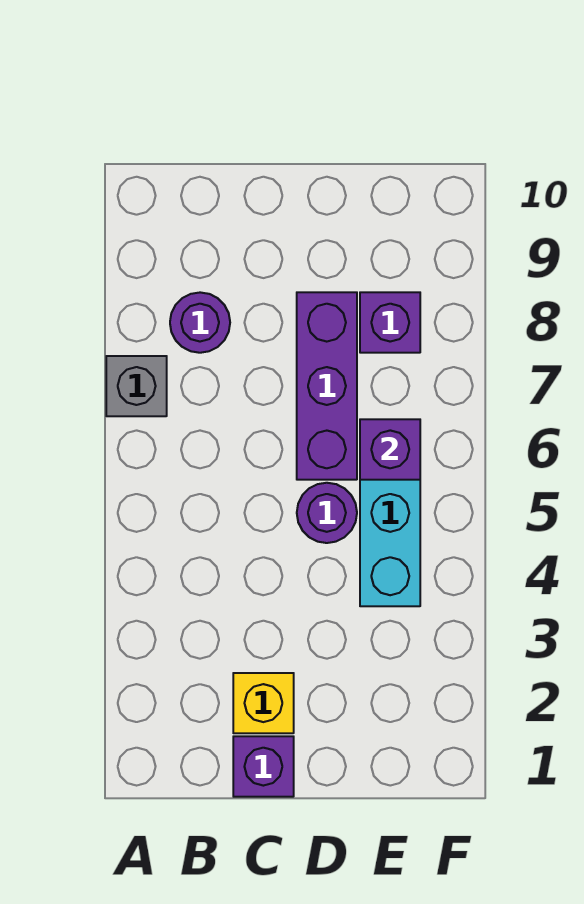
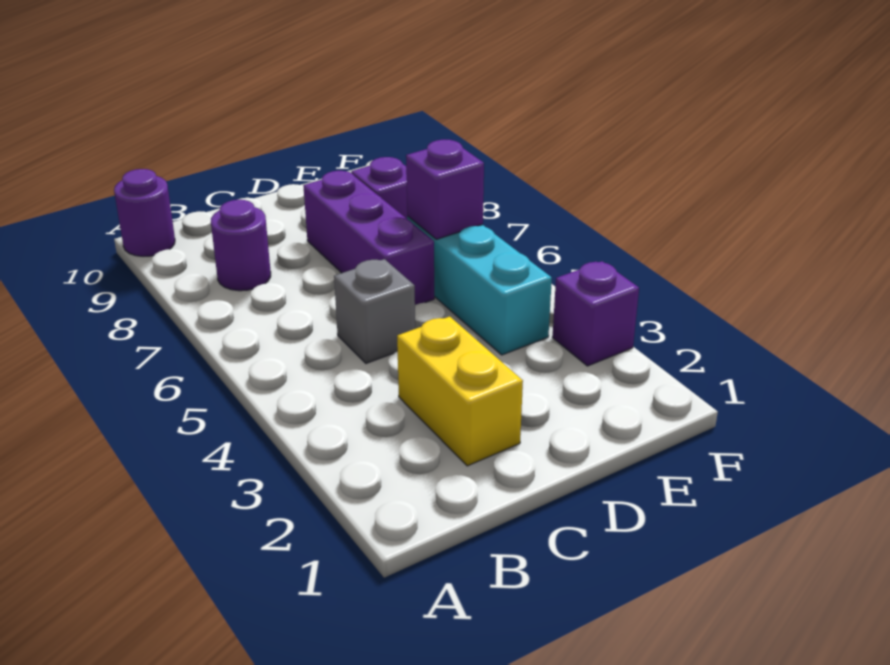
grey brick A7 level 1 -> grey brick C5 level 1
purple brick C1 level 1 -> purple brick F3 level 1
yellow brick C2 level 1 -> yellow brick C2:C3 level 1
purple round brick D5 level 1 -> purple round brick A10 level 1

